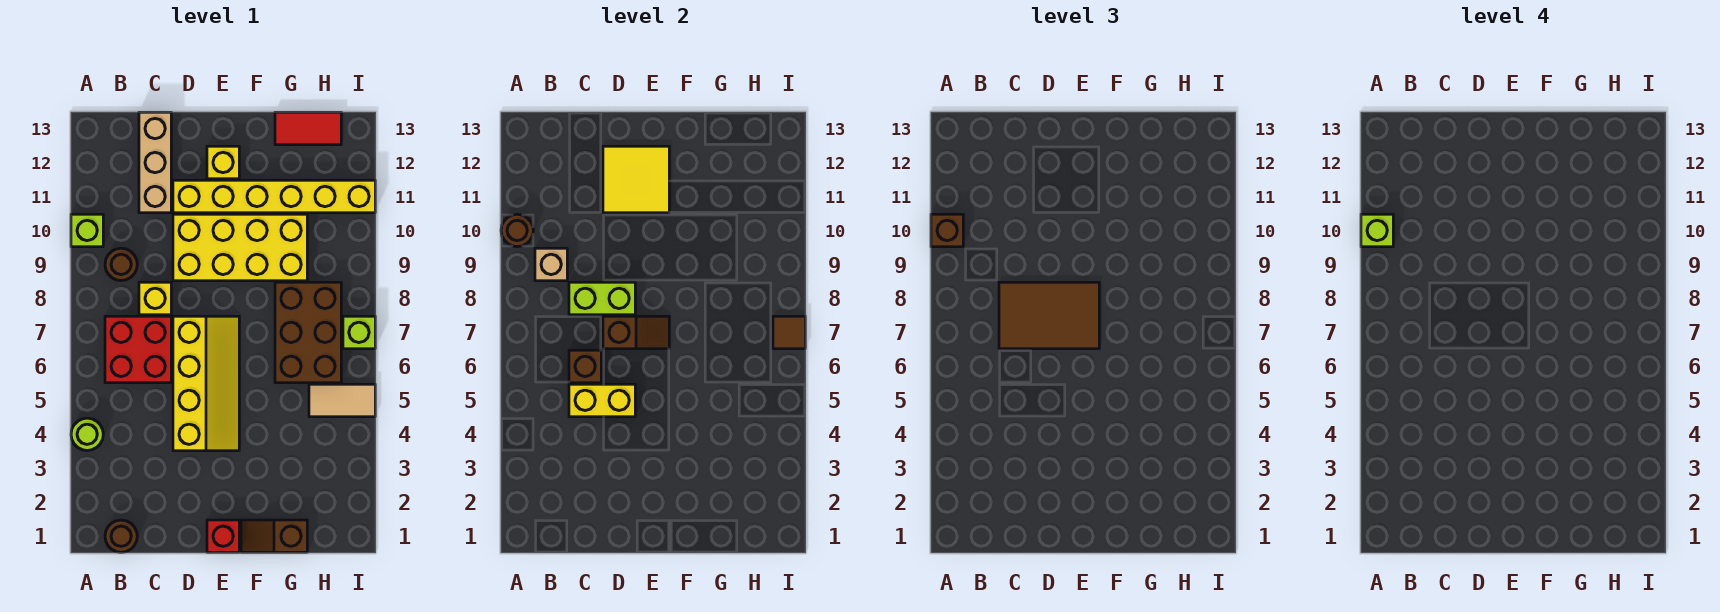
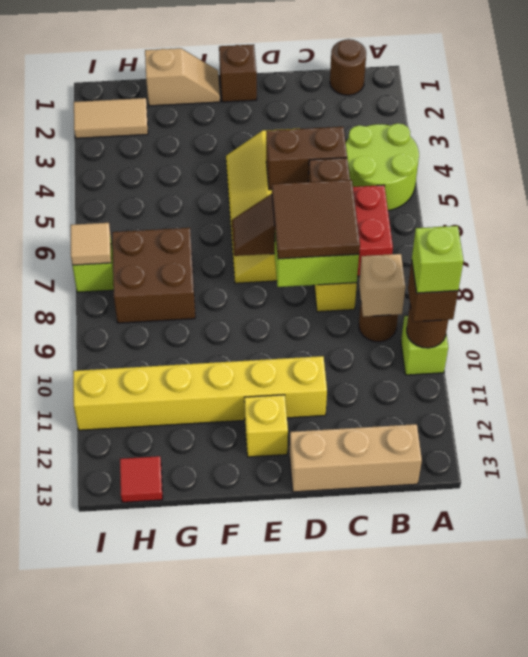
lime round brick A4 level 1 -> lime round brick A4:B5 level 1
yellow brick C5:D5 level 2 -> brown brick C5:D5 level 2
brown tile C7:E8 level 3 -> brown tile C7:D8 level 3
tan brick C11:C13 level 1 -> tan brick B13:D13 level 1
yellow brick D9:G10 level 1 -> none
yellow tile D11:E12 level 2 -> none
red brick E1 level 1 -> brown brick E1 level 1
brown slope F1:G1 level 1 top G -> tan slope F1:G1 level 1 top G
brown brick G6:H8 level 1 -> brown brick G7:H8 level 1
red tile G13:H13 level 1 -> red tile H13 level 1
tan tile H5:I5 level 1 -> tan tile H2:I2 level 1
brown tile I7 level 2 -> tan tile I7 level 2

